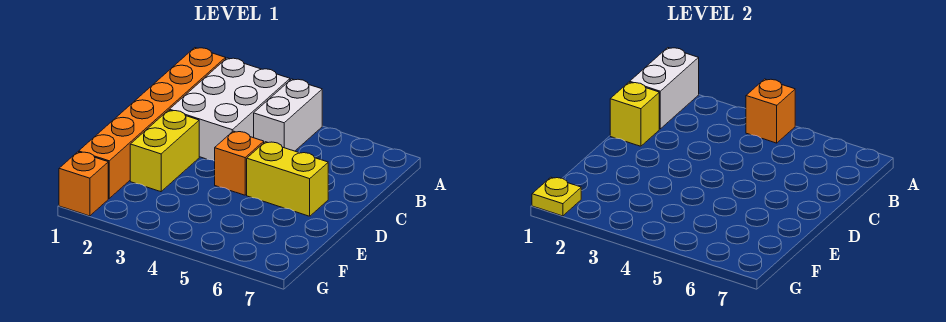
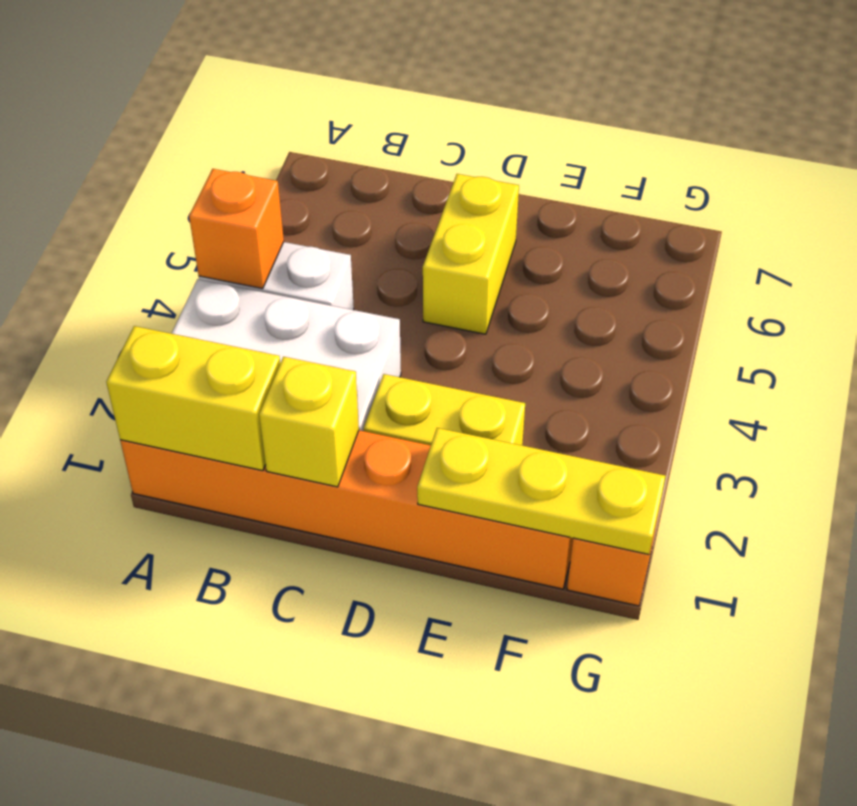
white brick A1:B1 level 2 -> yellow brick A1:B1 level 2
orange brick D4 level 1 -> none
yellow plate G1 level 2 -> yellow plate E1:G1 level 2

